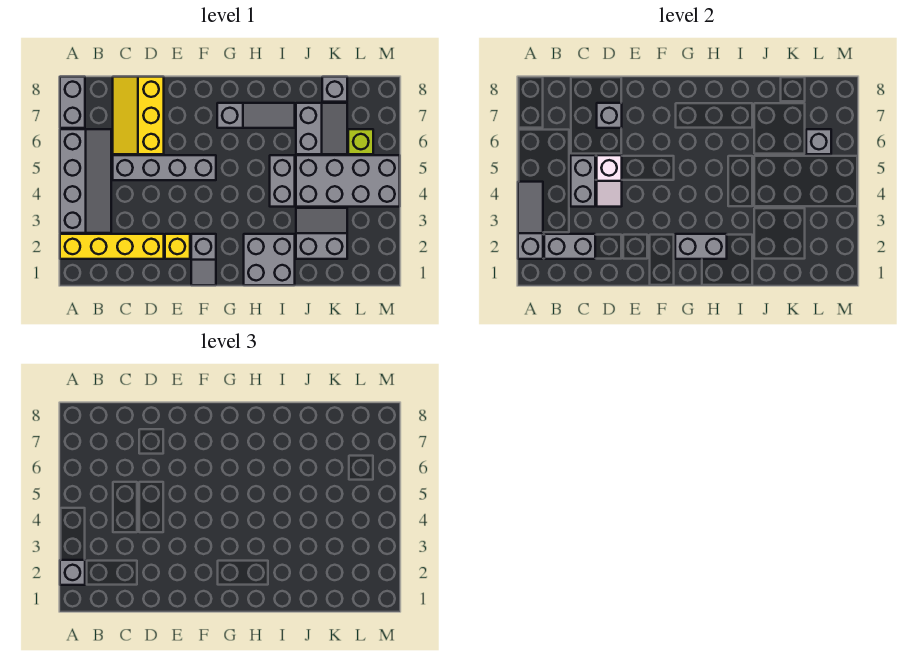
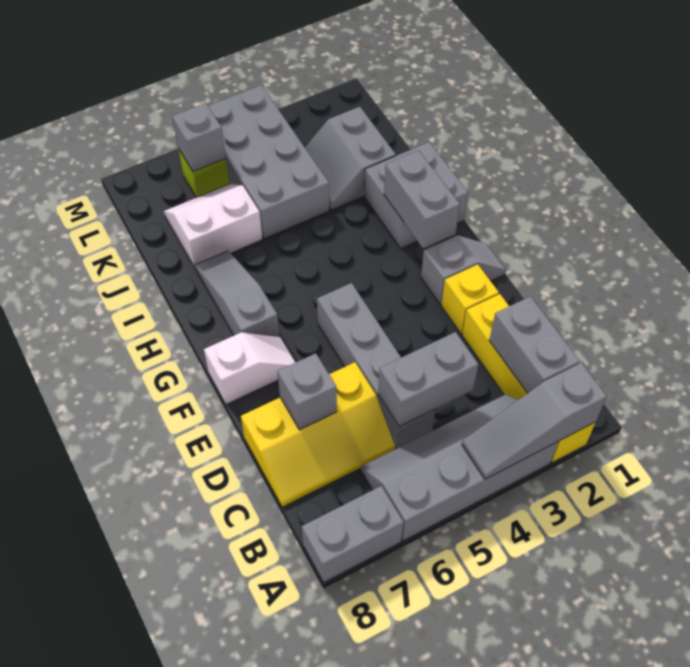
grey brick A2 level 3 -> none
white slope D4:D5 level 2 top 5 -> white slope F7:F8 level 1 top 8
grey brick I4:I5 level 1 -> none
grey slope J6:K7 level 1 top J -> white slope J6:K7 level 1 top J
grey brick K8 level 1 -> none

